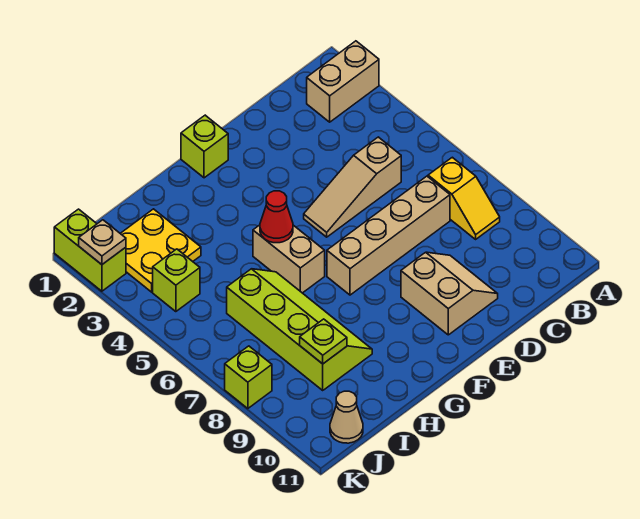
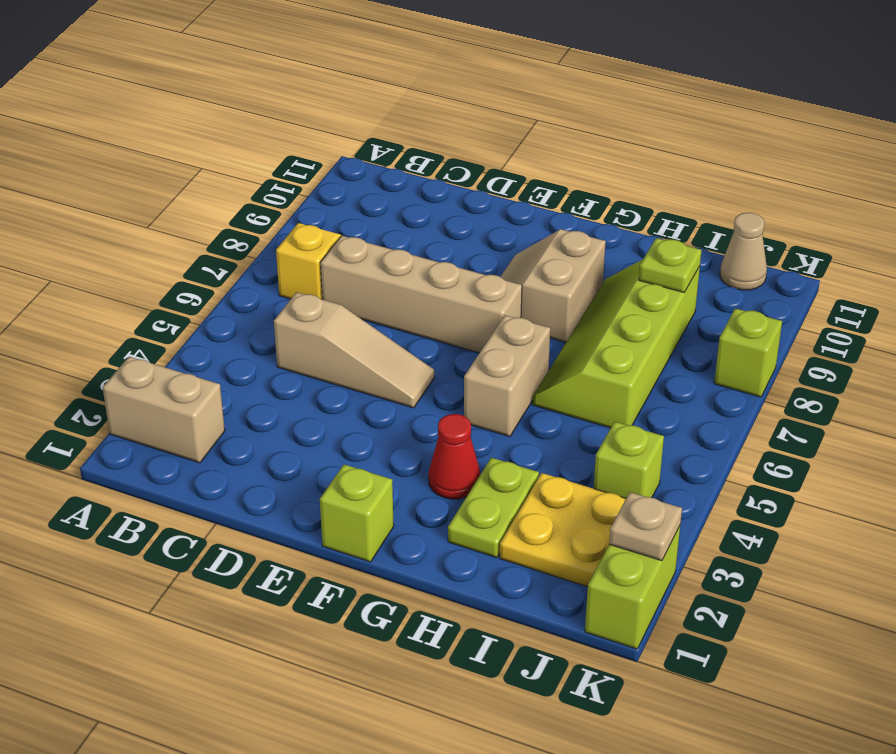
tan slope D9:E10 level 1 top E -> tan slope F8:G9 level 1 top G
red cone G5 level 2 -> red cone G3 level 1
none -> lime plate H2:H3 level 1

